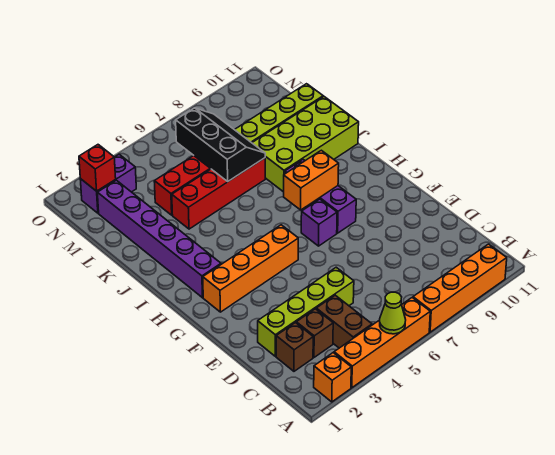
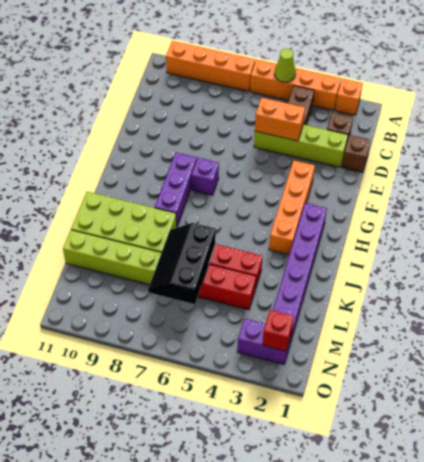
brown brick C3 level 1 -> brown brick D1 level 1
orange brick G2:G5 level 1 -> orange brick F3:I3 level 1
orange brick H7:H8 level 2 -> orange brick D4:D5 level 2

